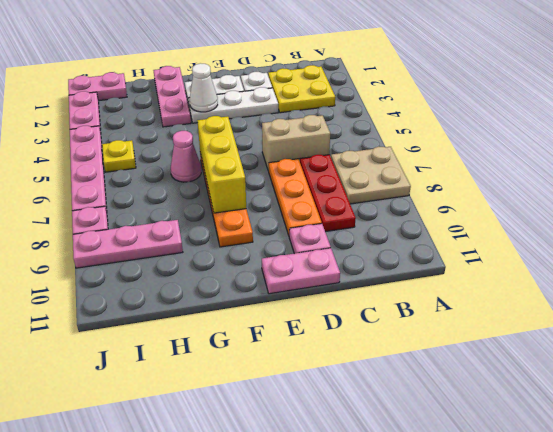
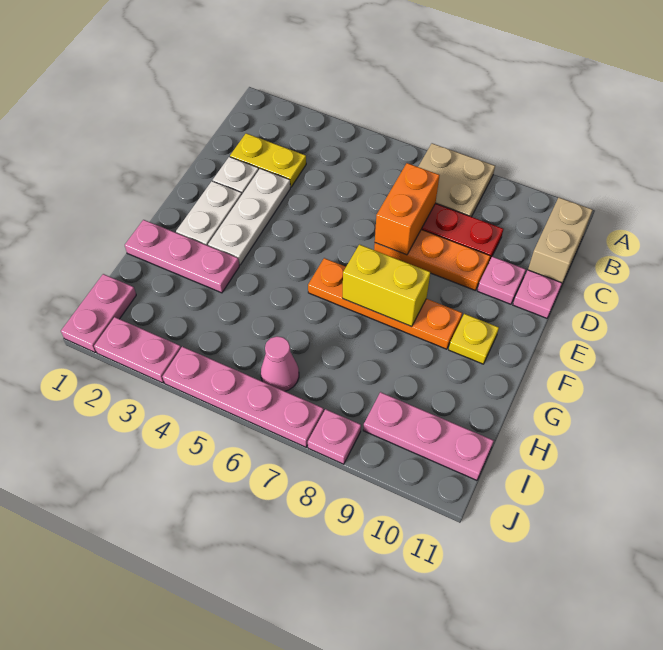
yellow plate B2:C3 level 1 -> yellow plate C2:C3 level 1
tan brick C6:D6 level 1 -> tan brick B11:C11 level 1
none -> orange brick C7:D7 level 2
pink plate D11:E11 level 1 -> pink plate D11 level 1
white cone F3 level 2 -> none
yellow brick F6:F8 level 2 -> yellow brick F7:F8 level 2
pink cone G6 level 1 -> pink cone I6 level 1
pink plate H9:J9 level 1 -> pink plate I9:I11 level 1
yellow plate I5 level 1 -> yellow plate F10 level 1

